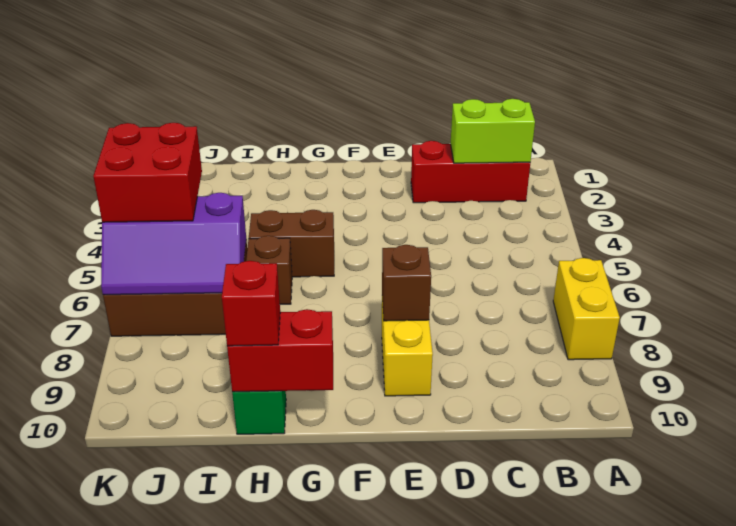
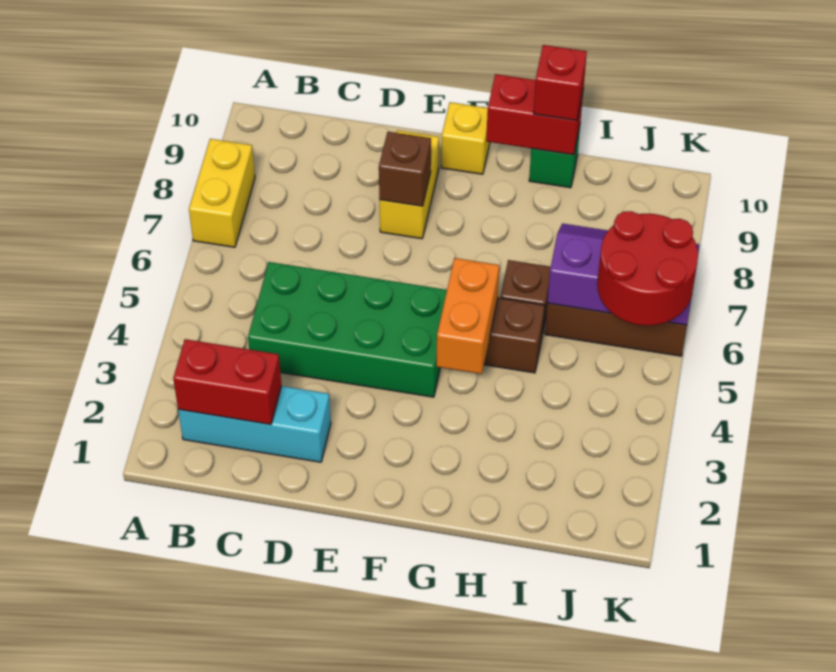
red brick B2:D2 level 1 -> cyan brick B2:D2 level 1
lime brick B2:C2 level 2 -> red brick B2:C2 level 2
none -> green brick C4:F5 level 1
none -> yellow brick F10 level 1
none -> orange brick G4:G5 level 2
red brick J5:K6 level 3 -> red round brick J5:K6 level 3

